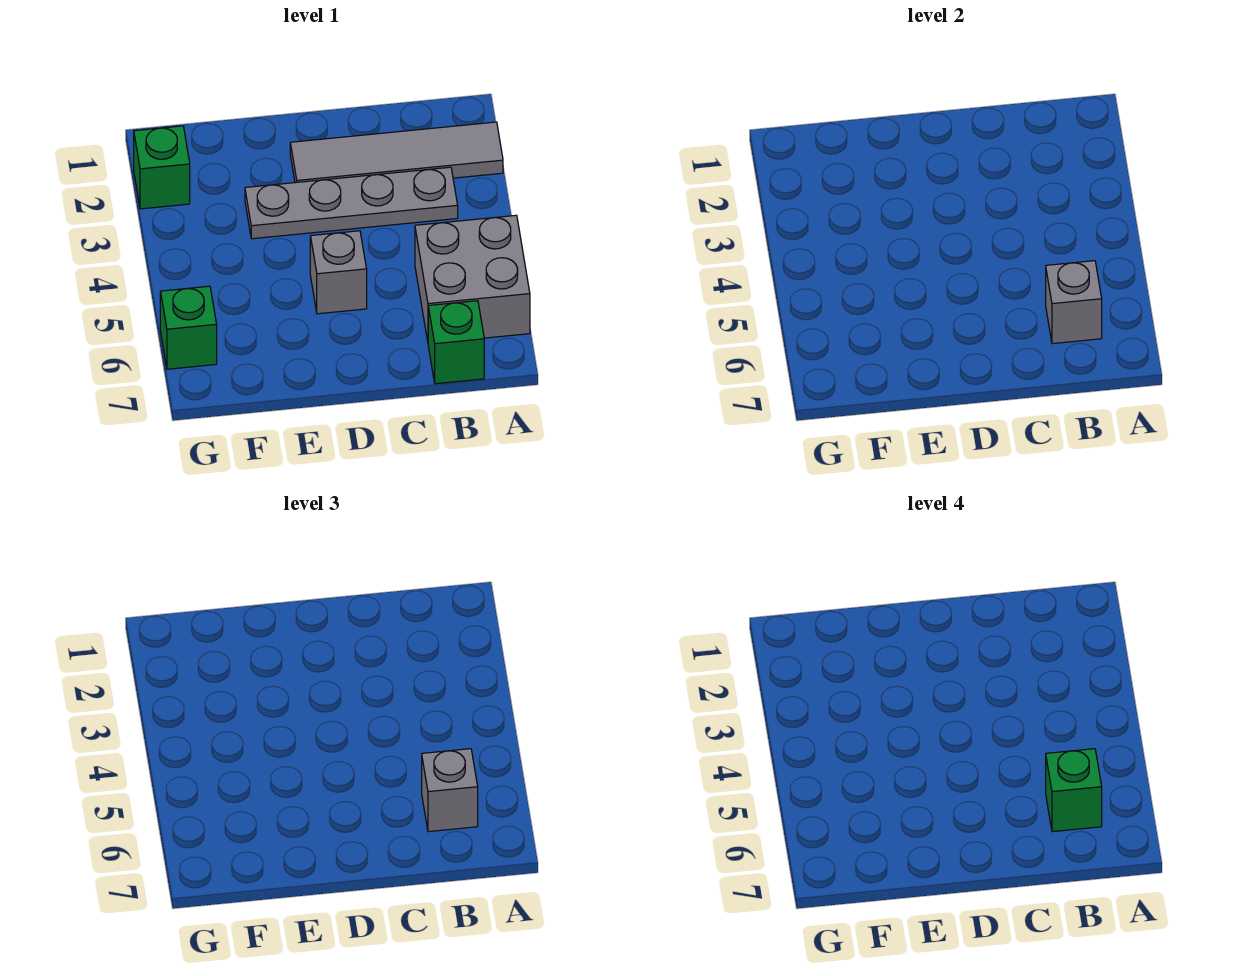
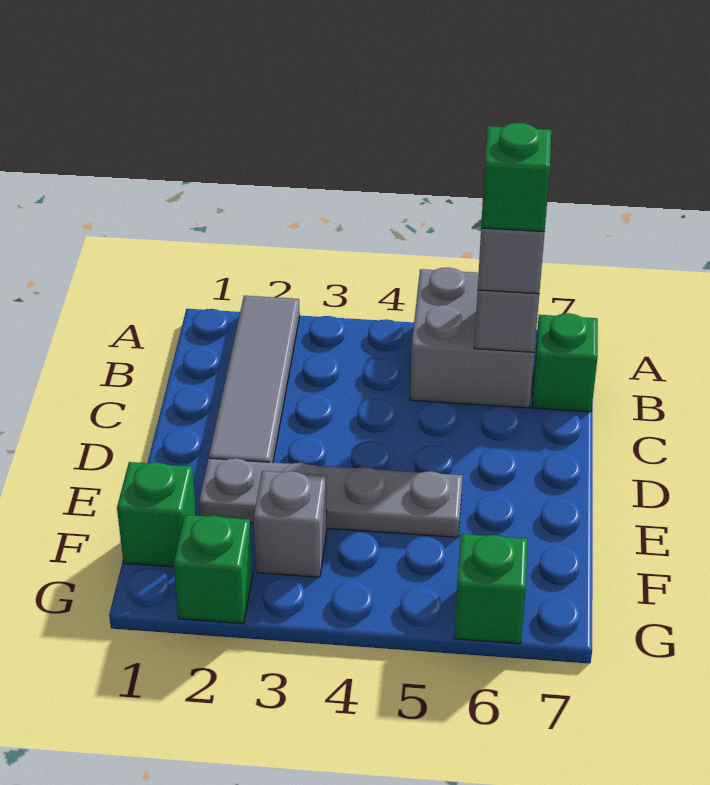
grey plate B3:E3 level 1 -> grey plate E2:E5 level 1
grey brick D5 level 1 -> grey brick F3 level 1
none -> green brick F1 level 1

